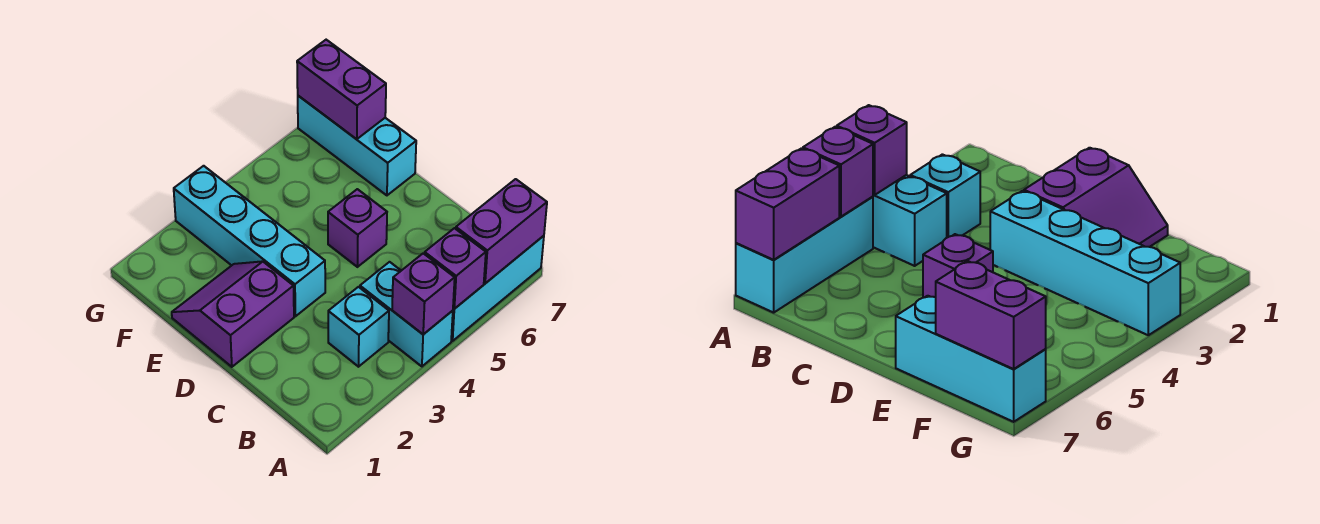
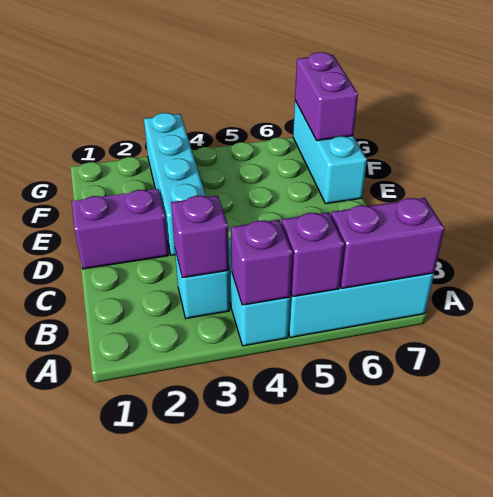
purple brick D5 level 1 -> purple brick B3 level 2

